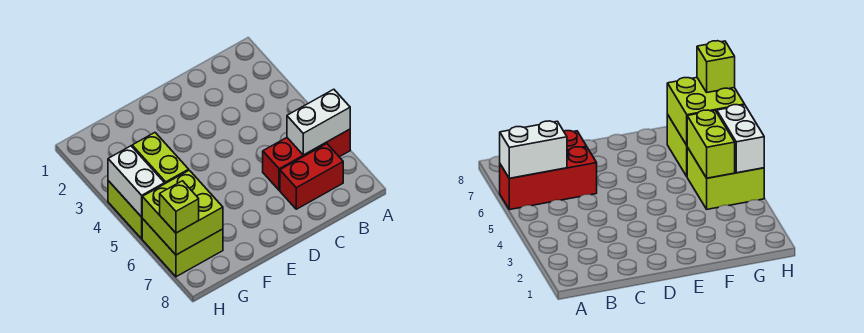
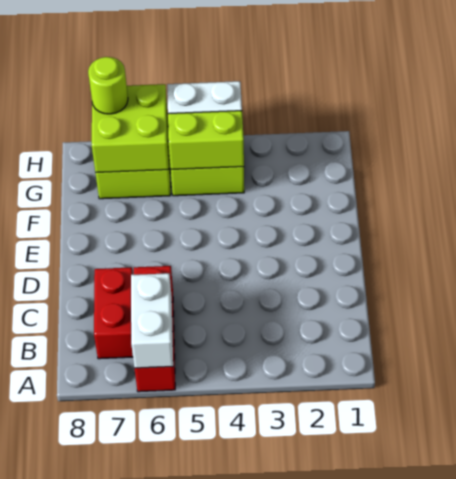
lime brick H7 level 3 -> lime round brick H7 level 3

